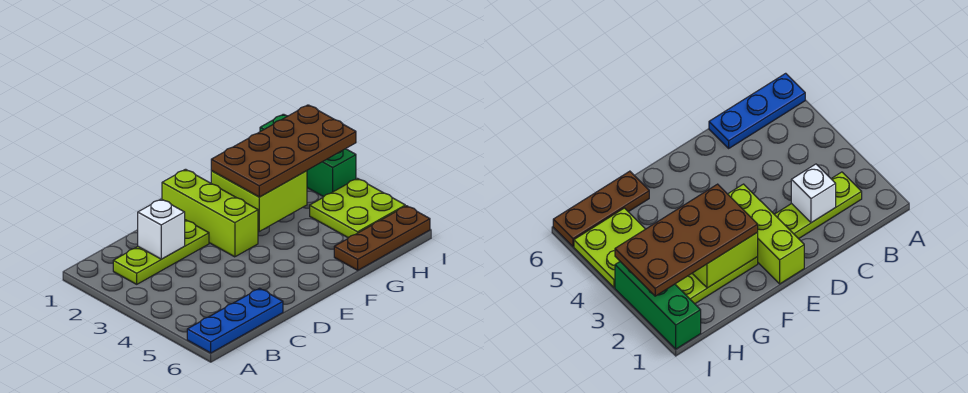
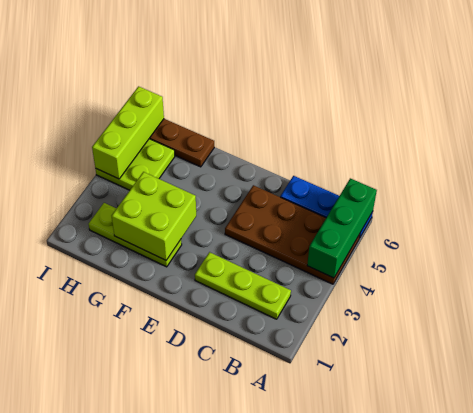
white brick C2 level 2 -> none
lime brick E1:E3 level 1 -> lime brick I4:I6 level 2
brown plate F2:I3 level 3 -> brown plate A4:D5 level 1
green brick I1:I3 level 1 -> green brick A4:A6 level 2

